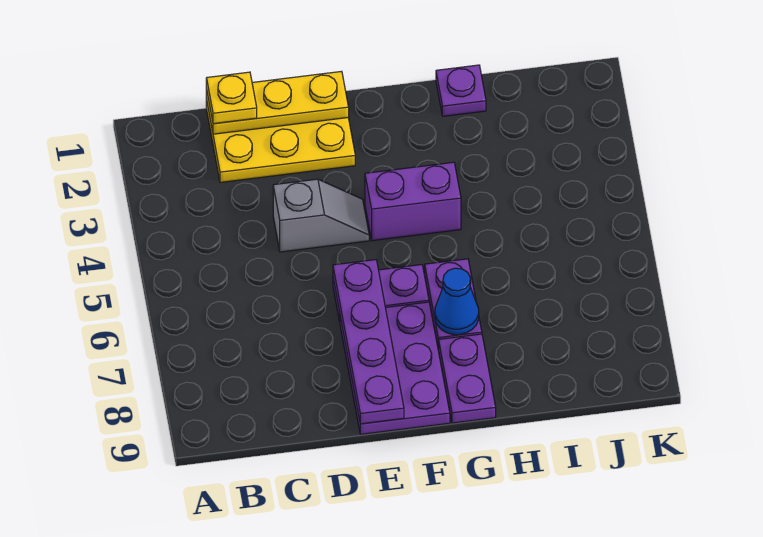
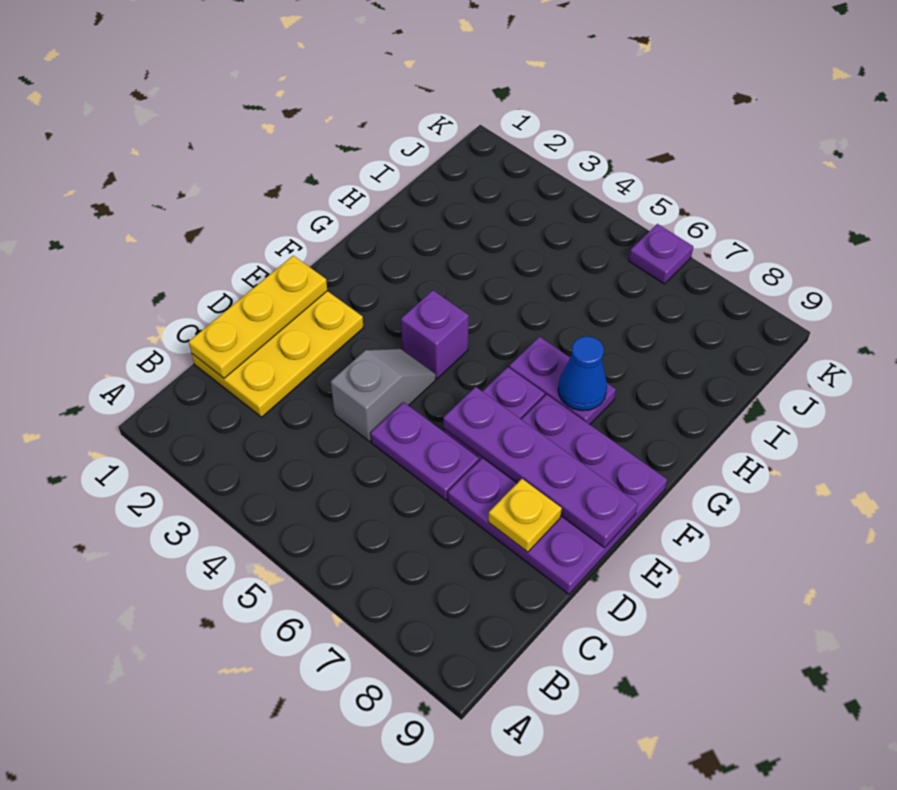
yellow plate C1 level 3 -> yellow plate D8 level 2
purple plate E7:F9 level 1 -> purple plate D7:F9 level 1
purple brick F4:G4 level 1 -> purple brick F4 level 1
purple plate G8:G9 level 1 -> purple plate D5:D6 level 1
purple plate H1 level 1 -> purple plate K6 level 1

